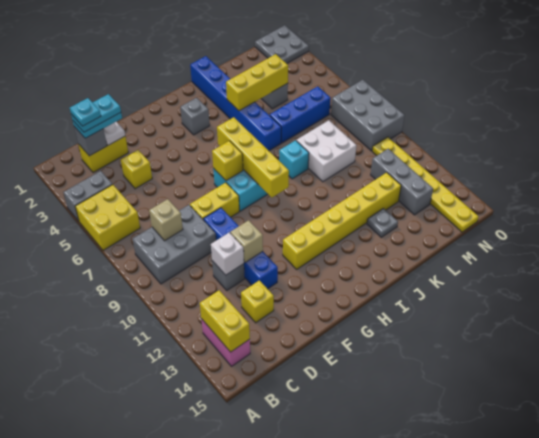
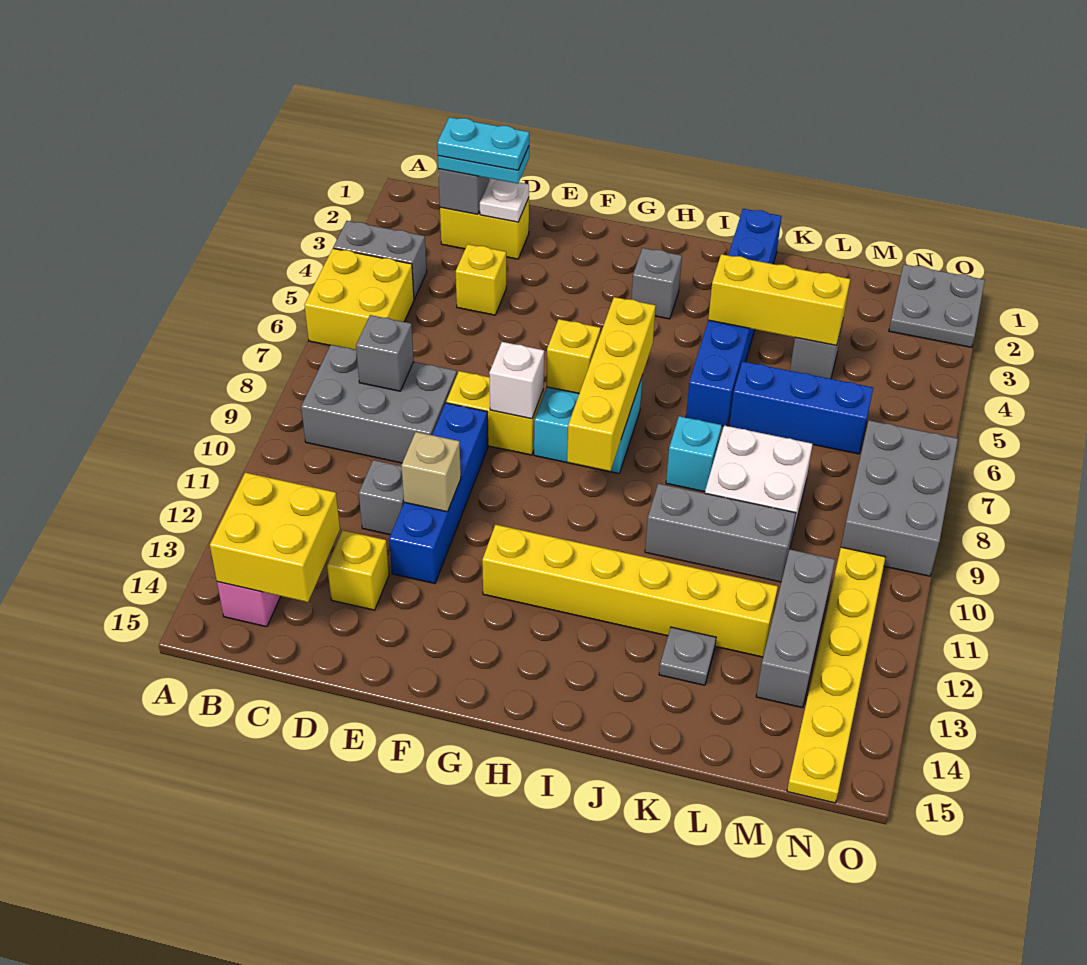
yellow brick B13:B14 level 2 -> yellow brick B13:C14 level 2
cyan plate C2 level 5 -> none
tan brick C8 level 2 -> grey brick C8 level 2
white brick D11 level 2 -> white brick F8 level 2
none -> grey brick J10:L10 level 1

